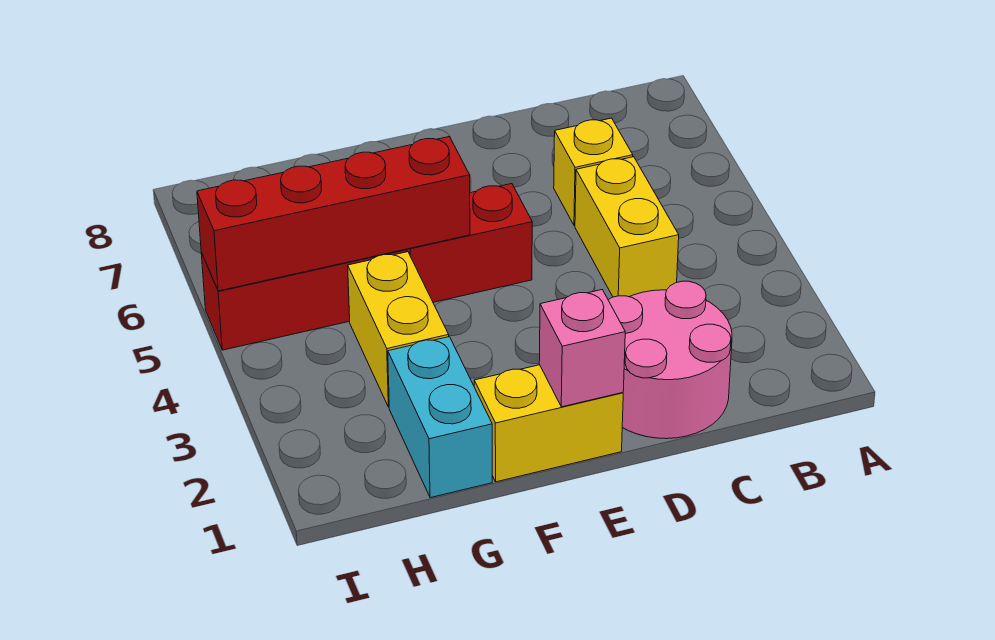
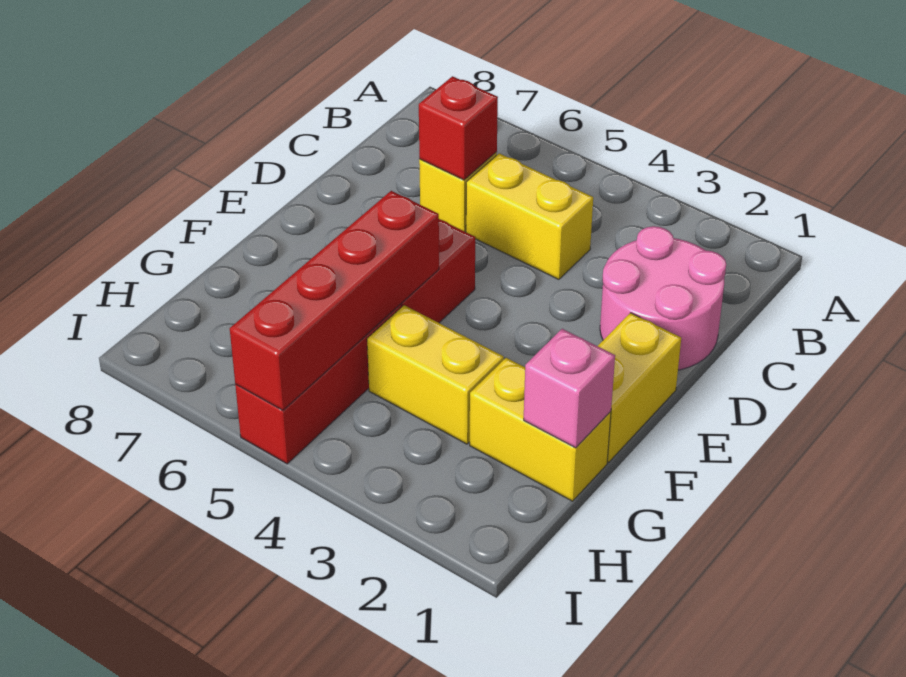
none -> red brick C6 level 2
pink brick E1 level 2 -> pink brick G1 level 2
cyan brick G1:G2 level 1 -> yellow brick G1:G2 level 1

